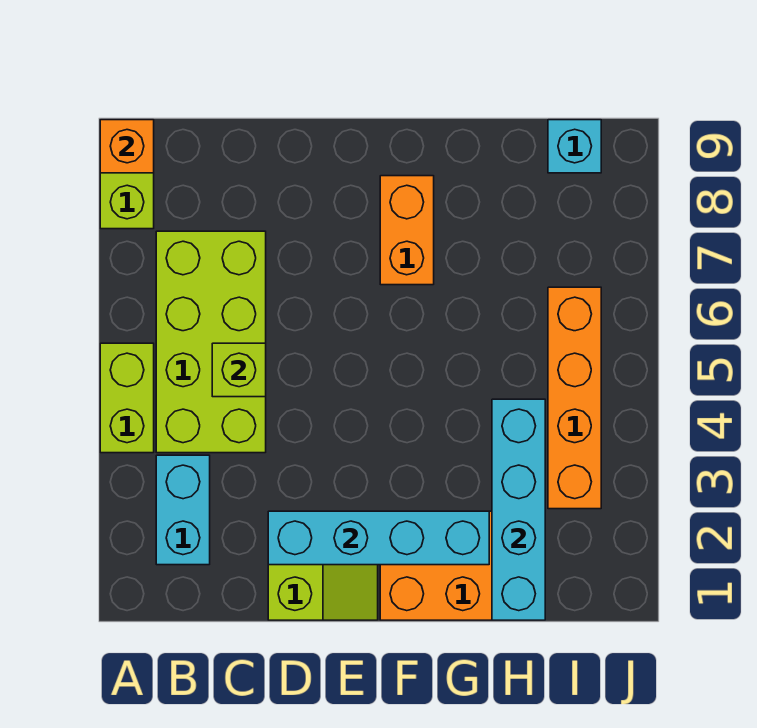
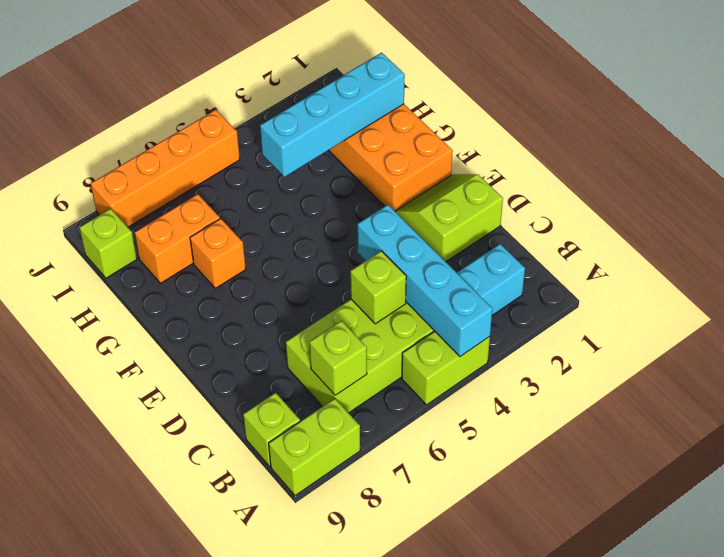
orange brick A9 level 2 -> orange brick G7 level 1
none -> lime brick B7 level 2
none -> lime brick B9 level 1
cyan brick D2:G2 level 2 -> cyan brick A4:D4 level 2
orange brick F7:F8 level 1 -> orange brick H7:H8 level 1
orange brick I3:I6 level 1 -> orange brick J5:J8 level 1
cyan brick I9 level 1 -> lime brick I9 level 1

